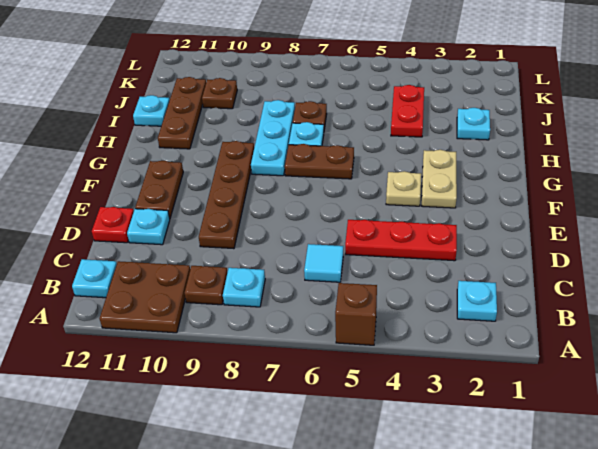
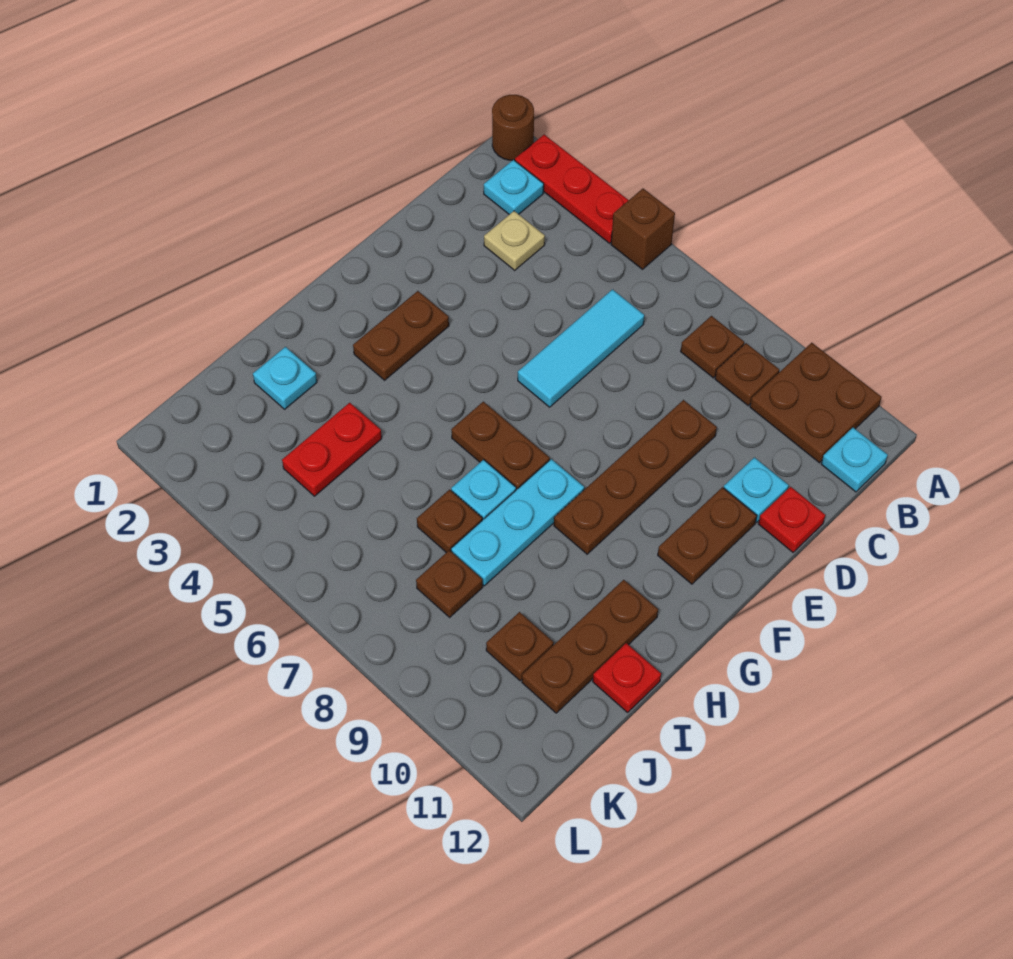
none -> brown round brick A1 level 1
cyan plate B8 level 1 -> brown plate B8 level 1
cyan tile C6 level 1 -> cyan tile C6:E6 level 1
red plate D3:D5 level 1 -> red plate A2:A4 level 1
tan plate F3:G3 level 1 -> brown plate F3:G3 level 1
tan plate F4 level 1 -> tan plate C3 level 1
cyan plate I12 level 1 -> red plate I12 level 1
none -> brown plate J8 level 1

